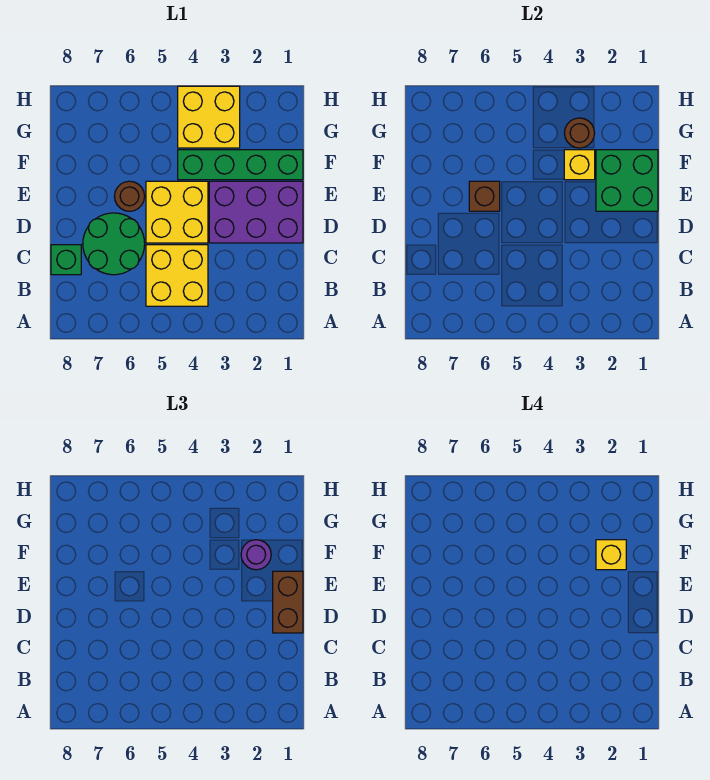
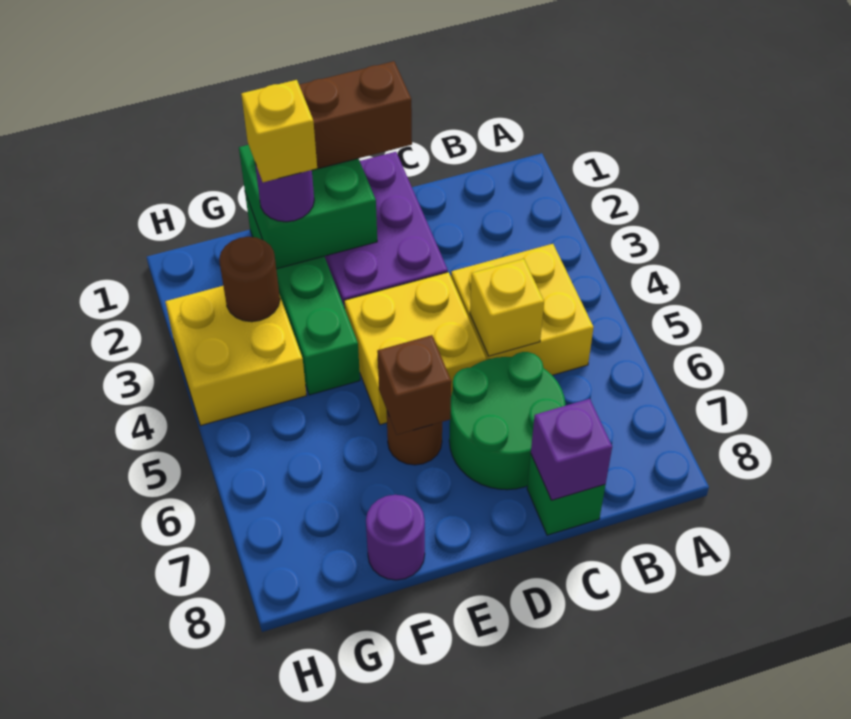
none -> purple brick C8 level 2
yellow brick F3 level 2 -> yellow brick C5 level 2
none -> purple round brick F8 level 1

